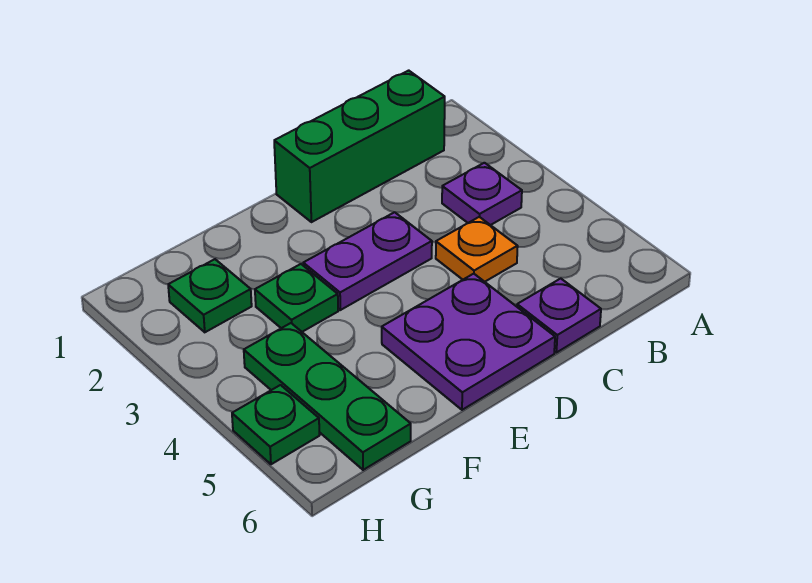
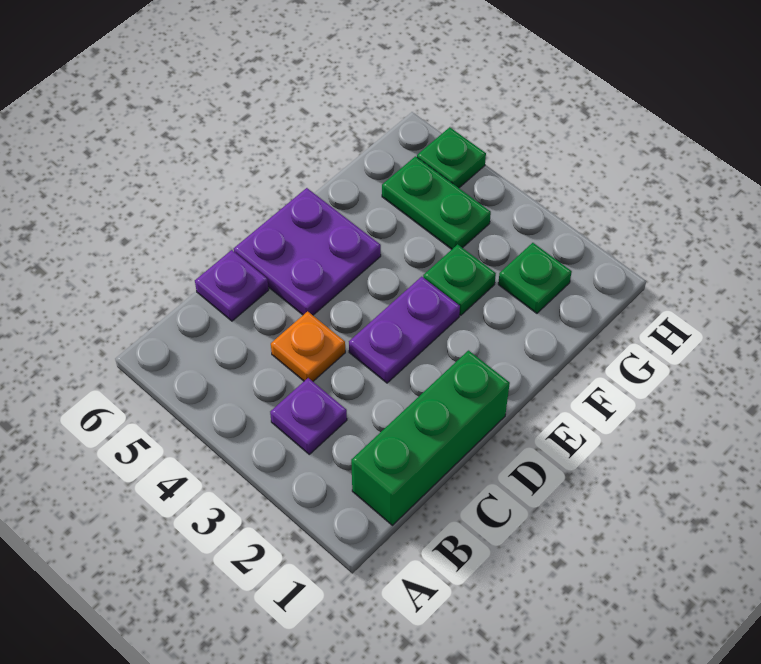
green plate G4:G6 level 1 -> green plate G4:G5 level 1

